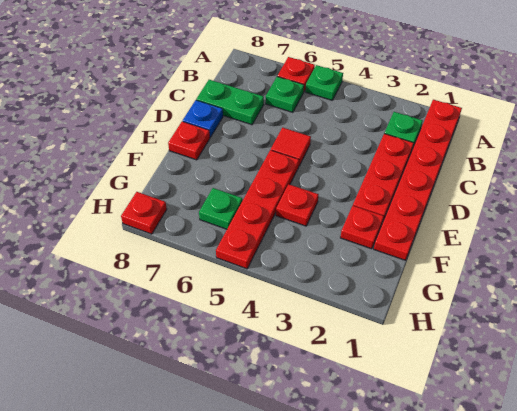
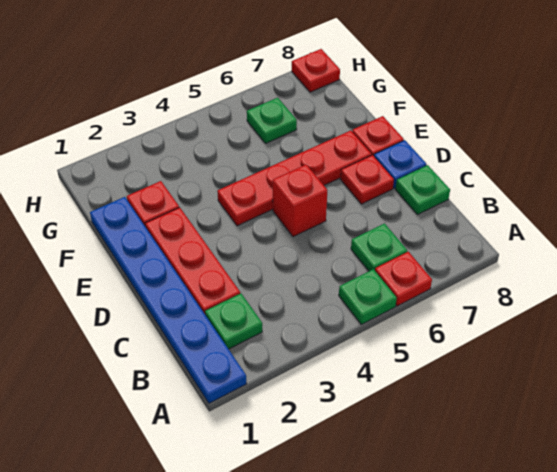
red plate A1:F1 level 1 -> blue plate A1:F1 level 1
green plate C7:C8 level 1 -> green plate C8 level 1
red tile D5 level 1 -> red brick D5 level 1
red plate E5:H5 level 1 -> red plate E4:E7 level 1
red plate F4 level 1 -> red plate D7 level 1

